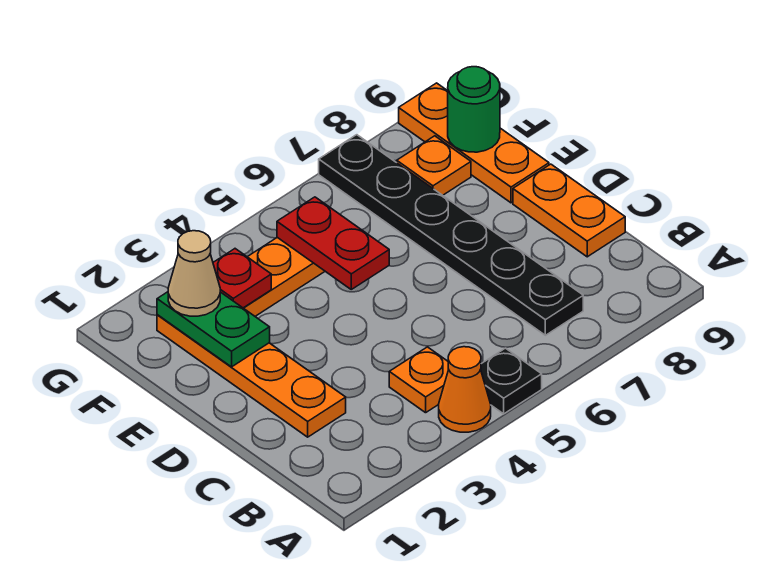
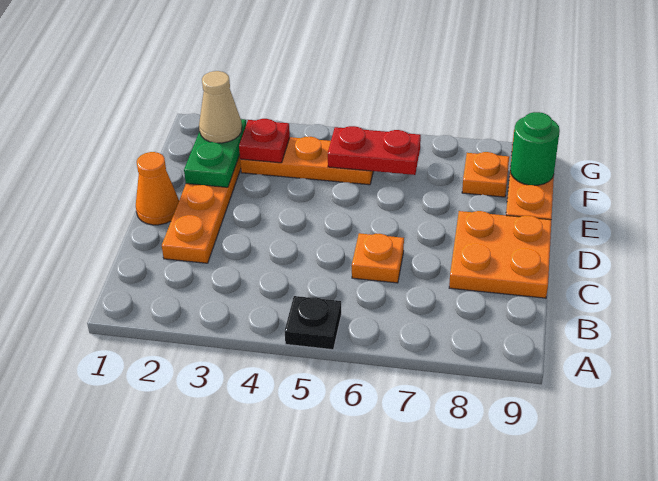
orange cone A4 level 1 -> orange cone D1 level 1
orange plate B4 level 1 -> orange plate C6 level 1
black plate B7:G7 level 1 -> none
orange plate C9:D9 level 1 -> orange plate C8:D9 level 1
red plate E5:F5 level 2 -> red plate F5:F6 level 2

